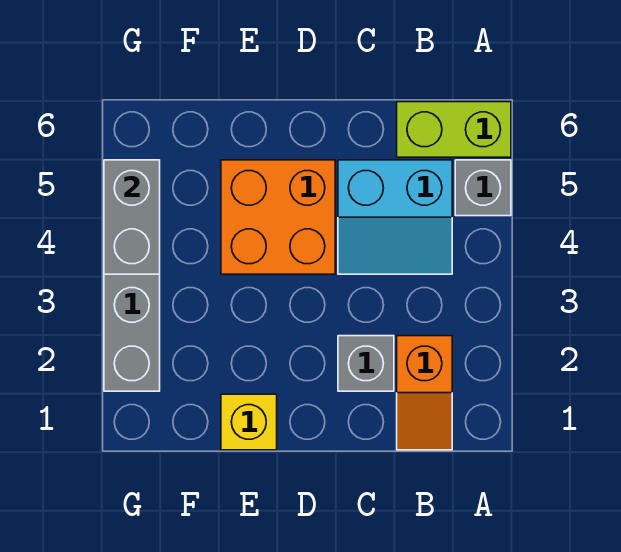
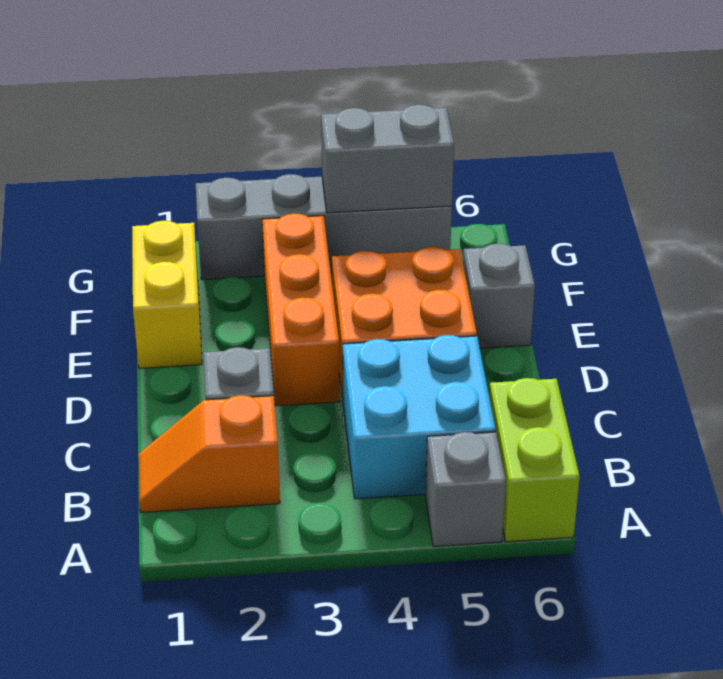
cyan slope B4:C5 level 1 top 5 -> cyan brick B4:C5 level 1
none -> orange brick D3:F3 level 1
yellow brick E1 level 1 -> yellow brick E1:F1 level 1
none -> grey brick E6 level 1

